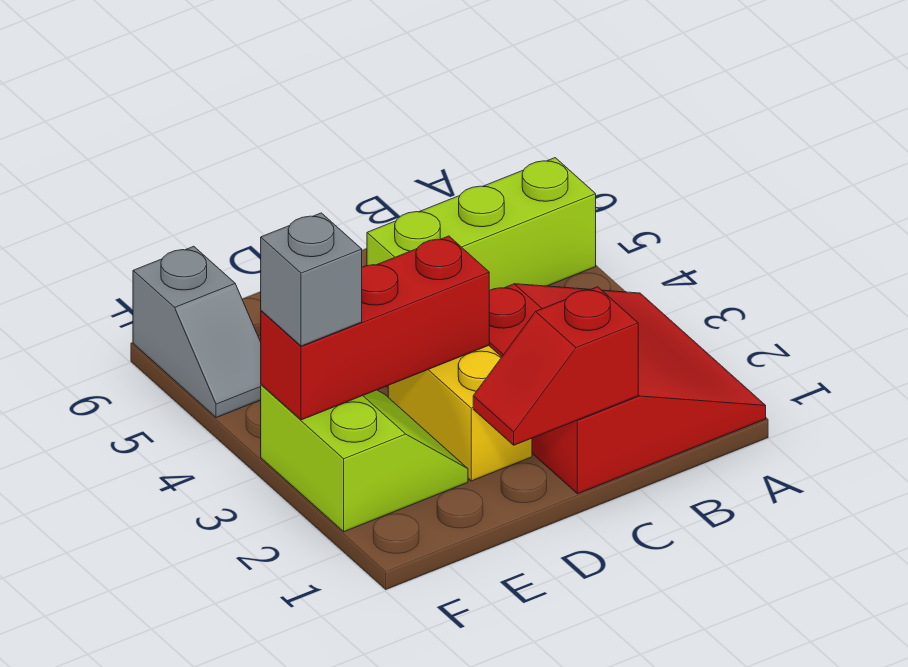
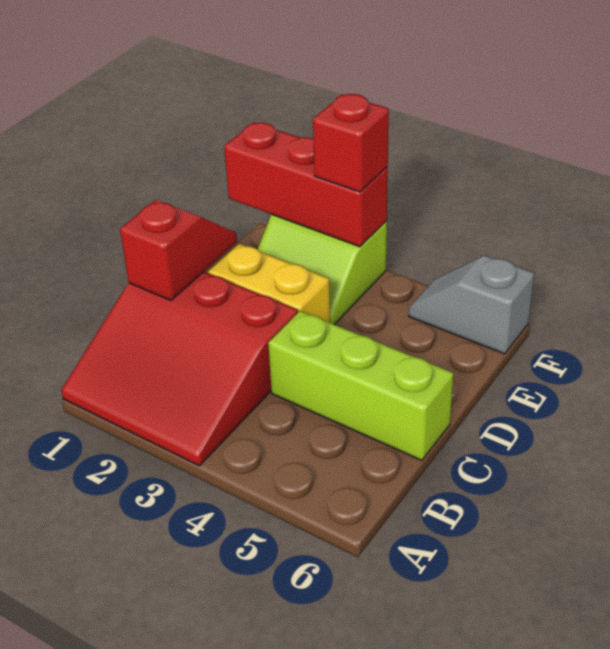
lime brick A5:C5 level 1 -> lime brick C4:C6 level 1
red brick D3:F3 level 2 -> red brick F1:F3 level 2
grey brick F3 level 3 -> red brick F3 level 3

